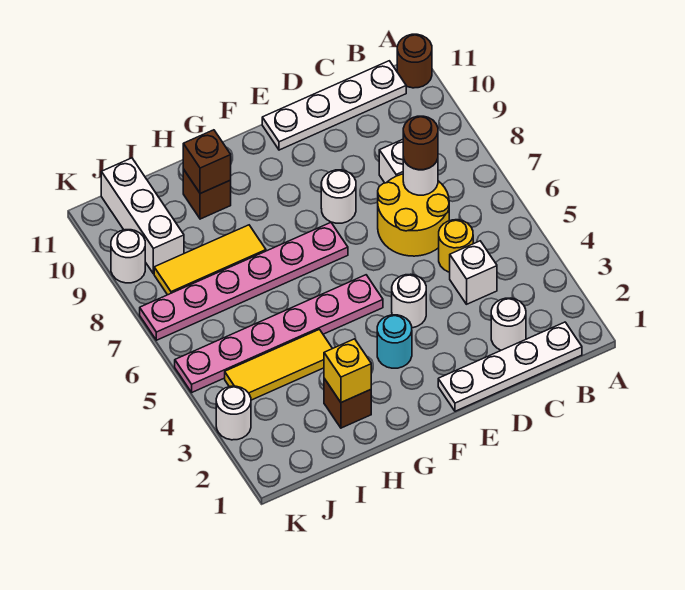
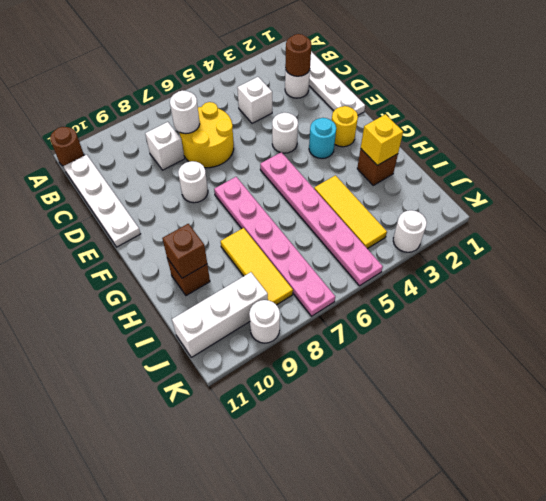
yellow round brick C5 level 1 -> yellow round brick F2 level 1
brown round brick C7 level 3 -> brown round brick C2 level 2

